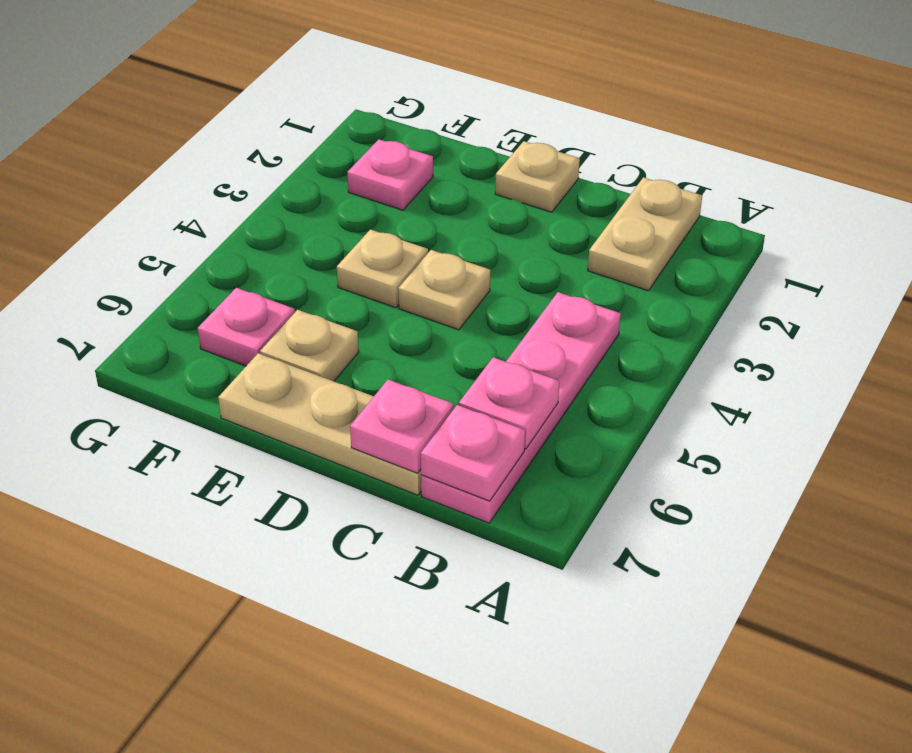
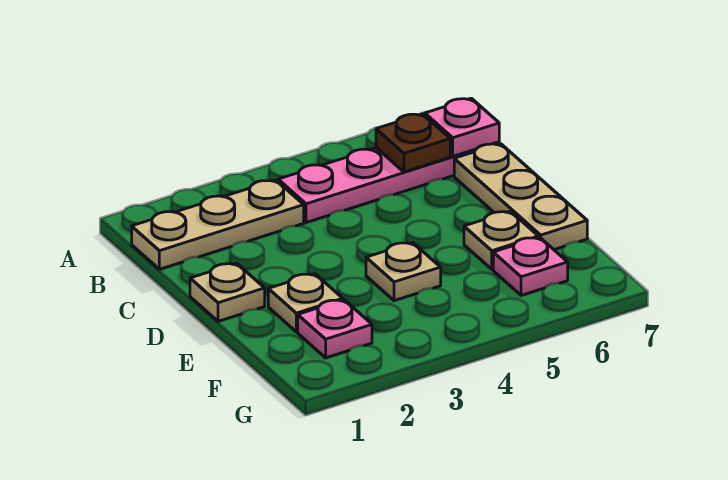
tan plate B1:B2 level 1 -> tan plate B1:B3 level 1
pink plate B6 level 2 -> brown plate B6 level 2
pink plate C7 level 2 -> none
tan plate D4 level 1 -> tan plate E2 level 1

